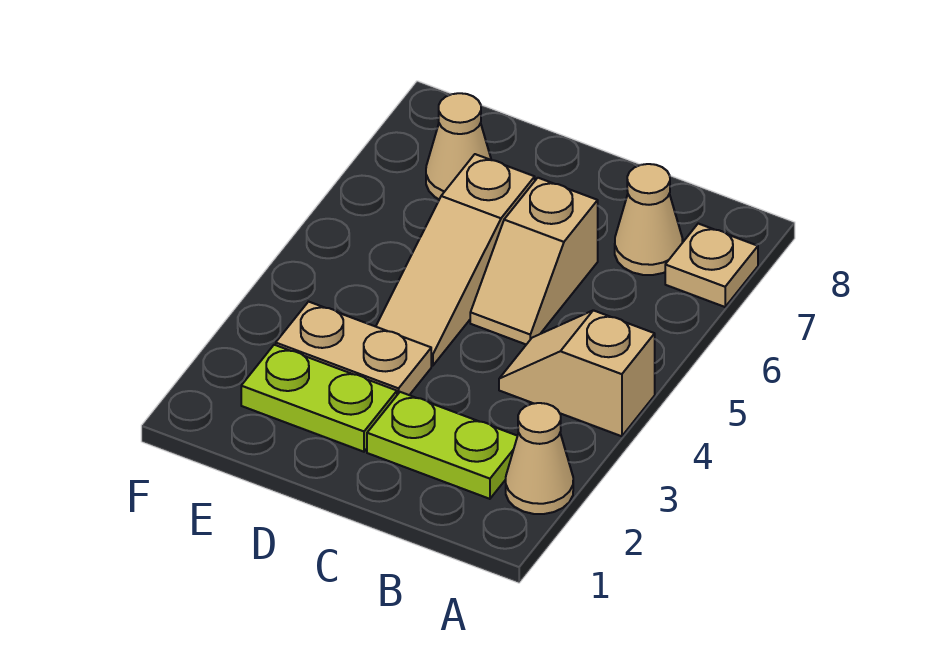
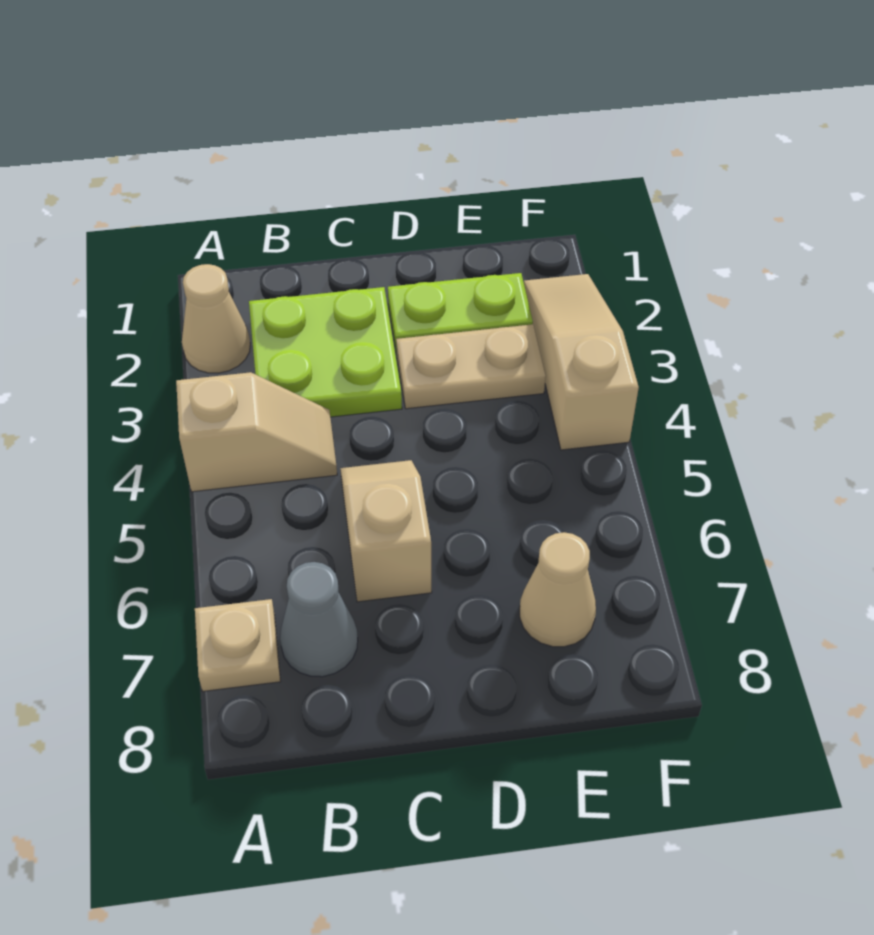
lime plate B2:C2 level 1 -> lime plate B2:C3 level 1
tan cone B7 level 1 -> grey cone B7 level 1
tan slope D4:D6 level 1 top 6 -> tan slope F2:F4 level 1 top 4

